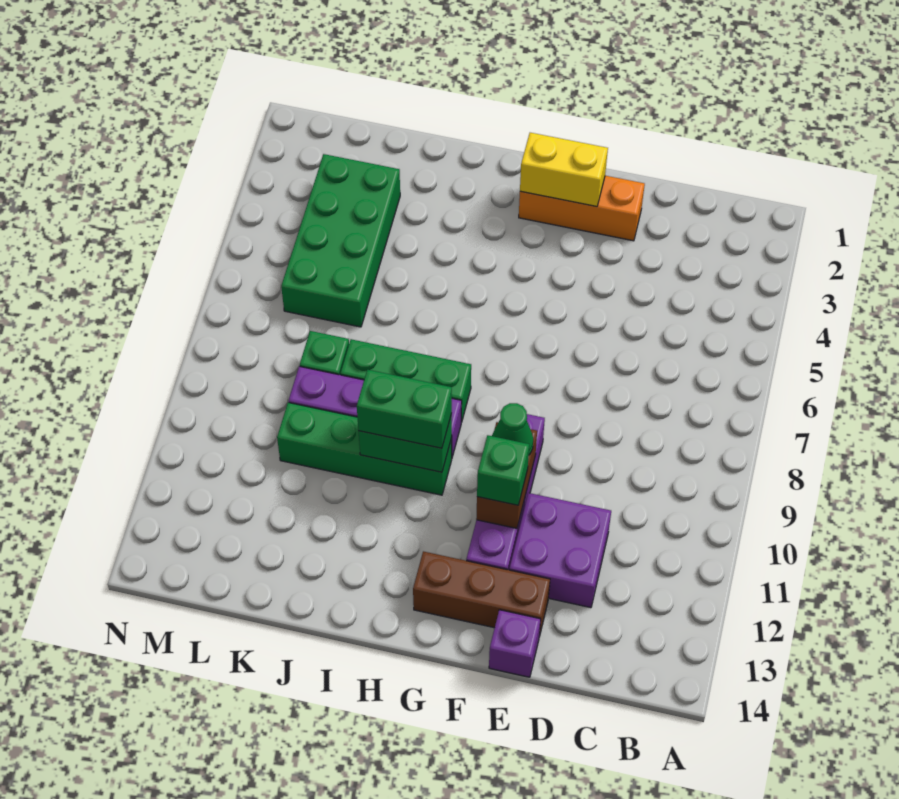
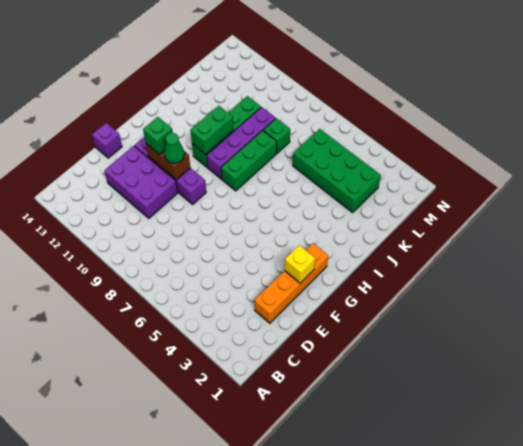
purple brick D11:E12 level 1 -> purple brick D10:E12 level 1
orange brick E2:G2 level 1 -> orange brick D2:G2 level 1
brown brick E13:G13 level 1 -> none
yellow brick F2:G2 level 2 -> yellow brick F2 level 2
green brick H10:I10 level 3 -> none

